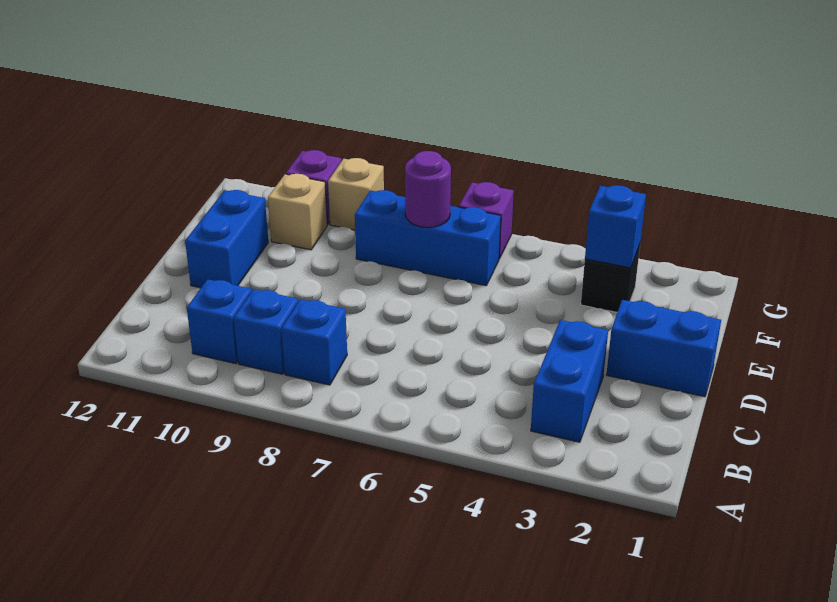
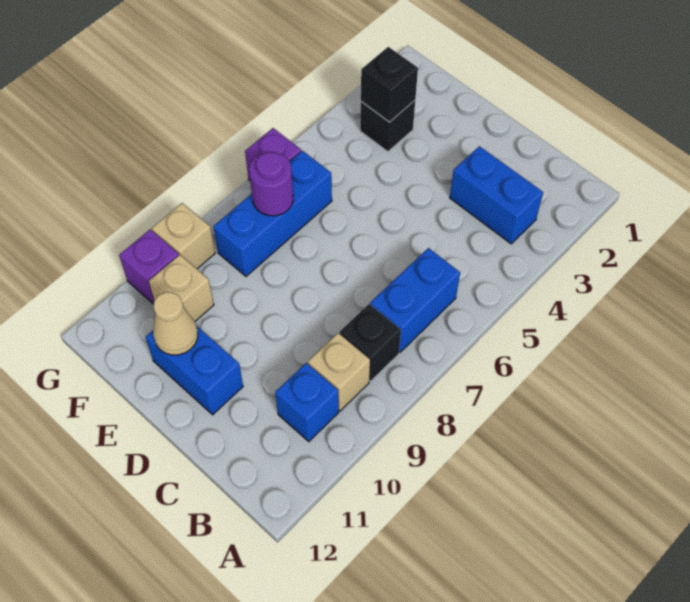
blue brick B8 level 1 -> black brick B8 level 1
blue brick B9 level 1 -> tan brick B9 level 1
blue brick D1:D2 level 1 -> blue brick B6:B7 level 1
none -> tan cone E11 level 2
blue brick F3 level 2 -> black brick F3 level 2

